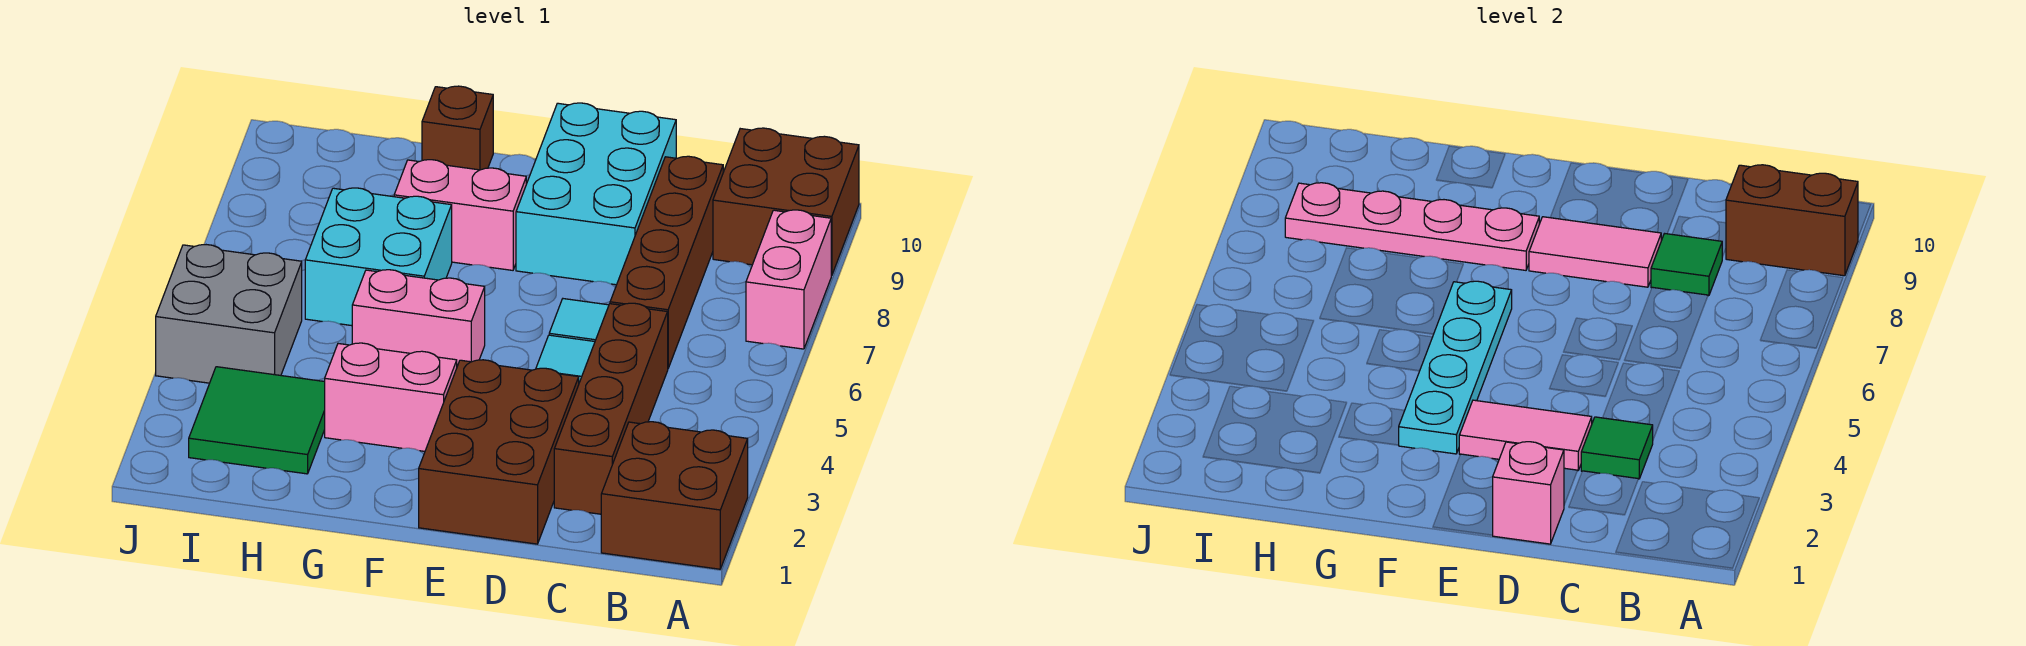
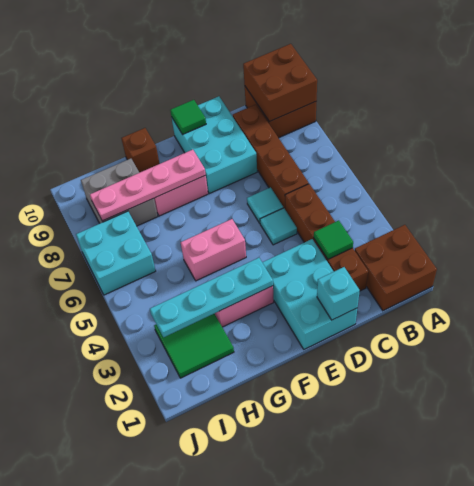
pink brick A7:A8 level 1 -> none
brown brick A9:B9 level 2 -> brown brick A9:B10 level 2
green tile C8 level 2 -> green tile E10 level 2
brown brick D1:E3 level 1 -> cyan brick D1:E3 level 1
pink brick D1 level 2 -> cyan brick D1 level 2
pink tile D3:E3 level 2 -> none
pink tile D8:E8 level 2 -> none
cyan plate F3:F6 level 2 -> cyan plate F3:I3 level 2
cyan brick G6:H7 level 1 -> cyan brick I6:J7 level 1
grey brick I4:J5 level 1 -> grey brick H8:I9 level 1

